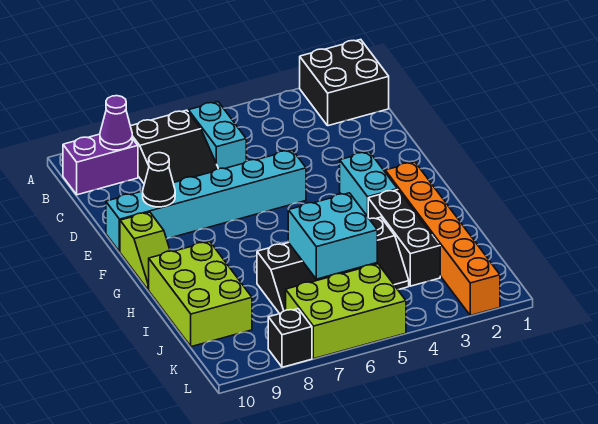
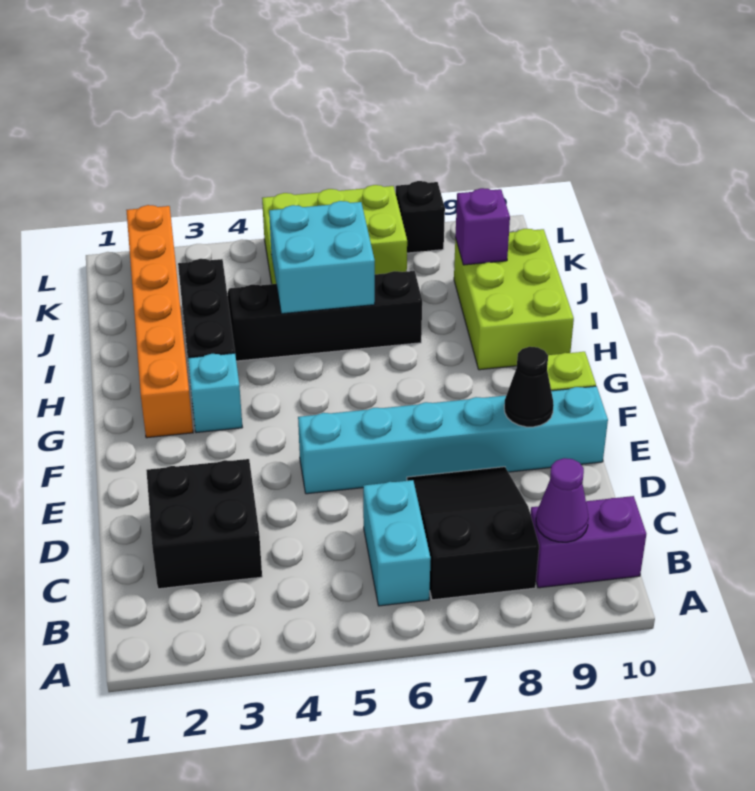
black brick A1:B2 level 1 -> black brick C2:D3 level 1
cyan brick F3:G3 level 1 -> cyan brick G3 level 1
none -> purple brick J9 level 2

